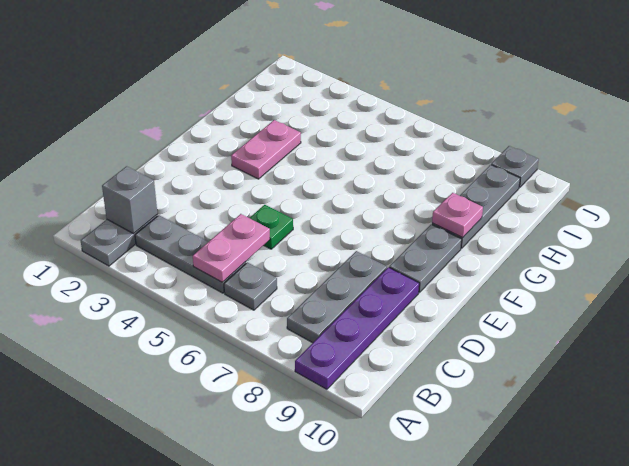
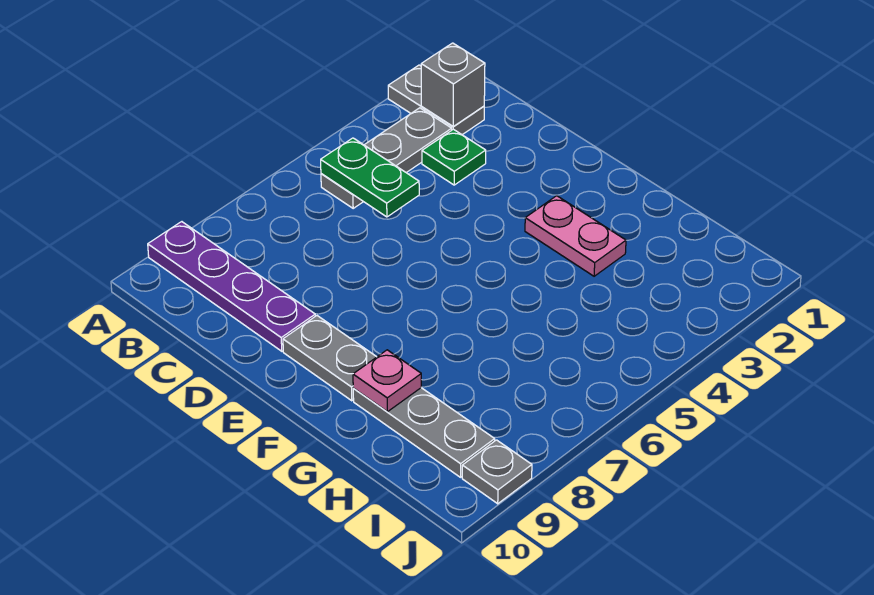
pink plate B5:C5 level 2 -> green plate B5:C5 level 2
grey plate B6 level 1 -> none
grey plate B8:D8 level 1 -> none
green plate D5 level 1 -> green plate C3 level 1

